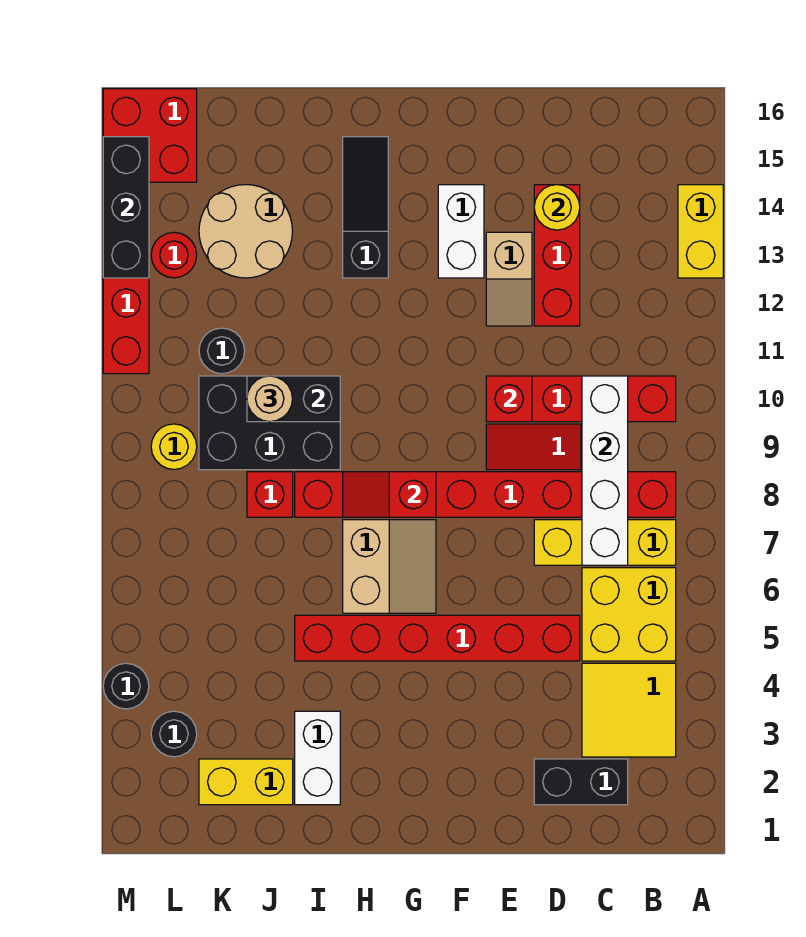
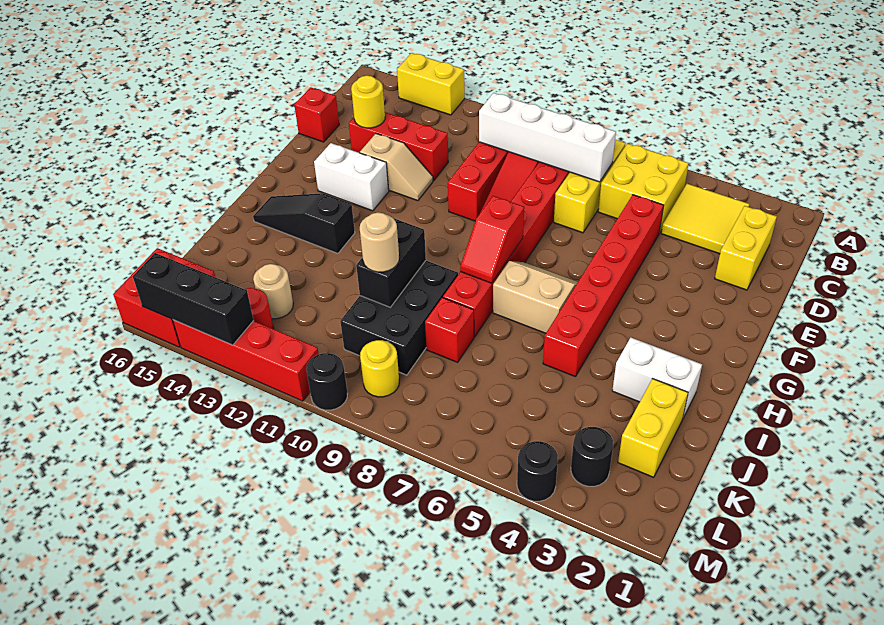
black brick C2:D2 level 1 -> yellow brick C2:D2 level 1
red brick E10 level 2 -> red brick D16 level 1
tan round brick J13:K14 level 1 -> tan round brick K13 level 1
black round brick K11 level 1 -> black round brick M10 level 1

